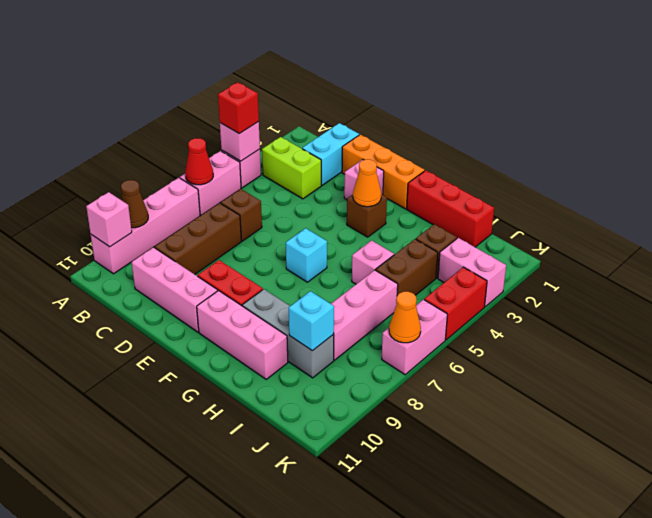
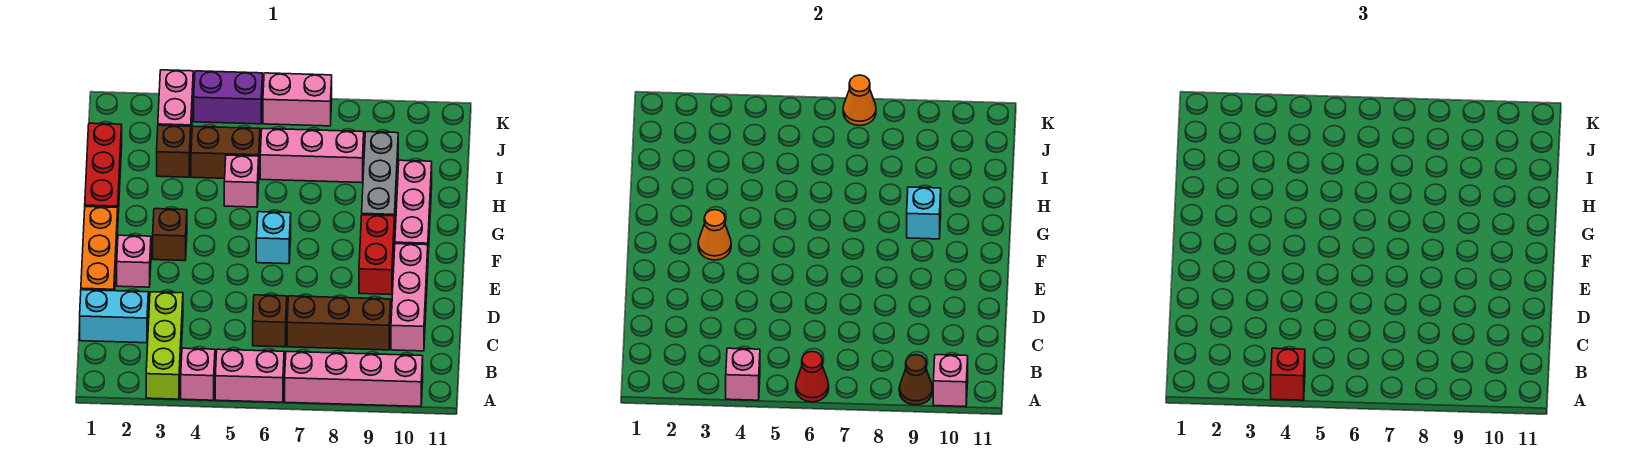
lime brick B3:C3 level 1 -> lime brick A3:C3 level 1
cyan brick I9 level 2 -> cyan brick G9 level 2
red brick K4:K5 level 1 -> purple brick K4:K5 level 1

